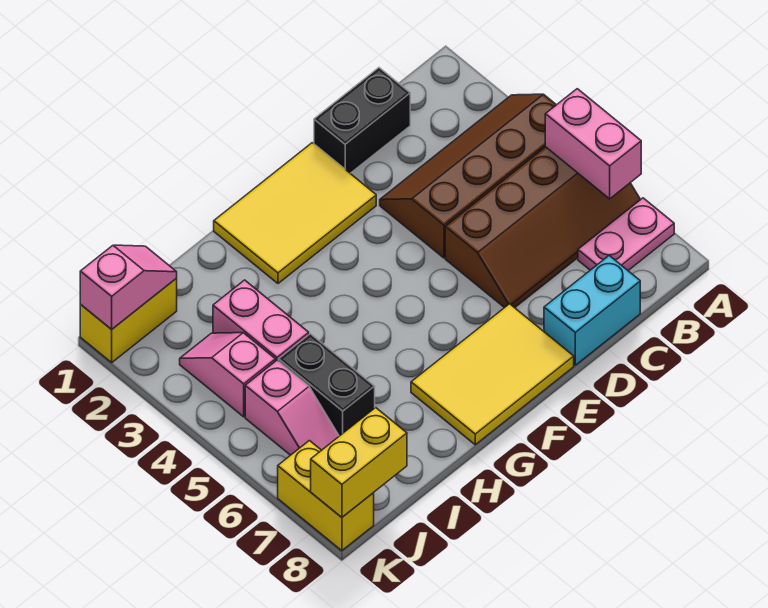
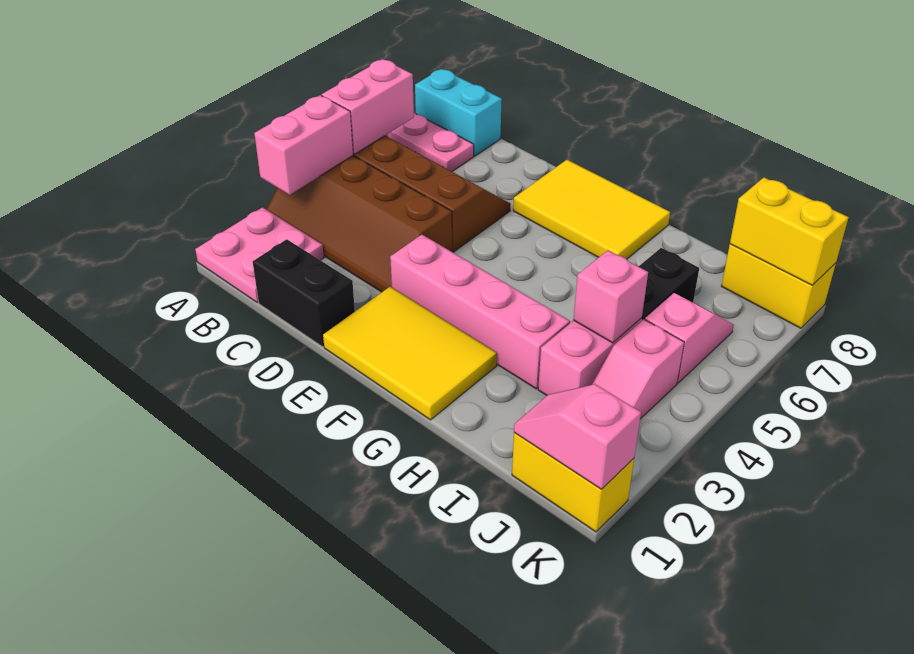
none -> pink plate A1:B2 level 1
none -> pink brick A3:A4 level 2
cyan brick C8:D8 level 1 -> cyan brick A8:B8 level 1
none -> pink brick E3:H3 level 1
none -> pink brick I4 level 2
yellow brick K7:K8 level 1 -> yellow brick J8:K8 level 1

